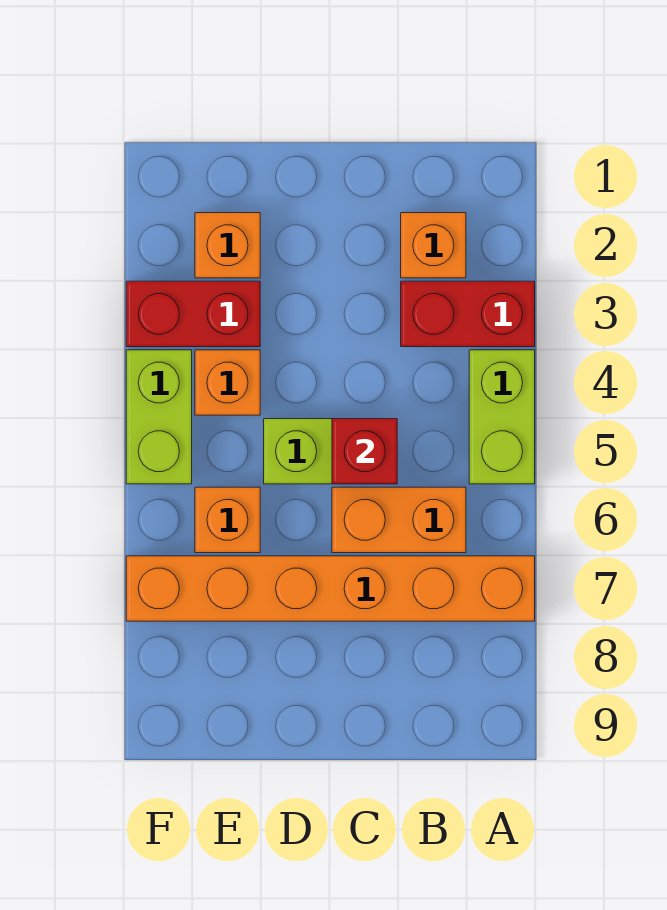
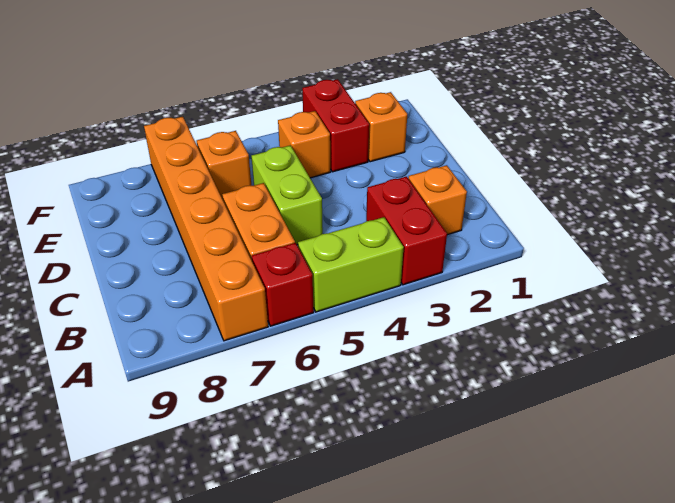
red brick C5 level 2 -> red brick A6 level 1
lime brick F4:F5 level 1 -> none

